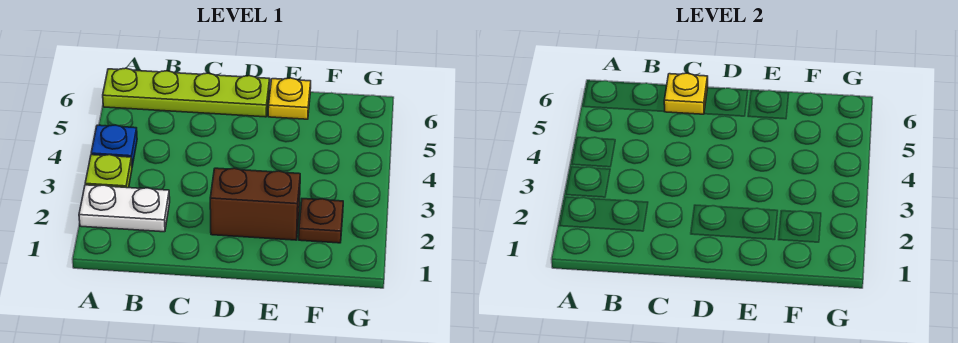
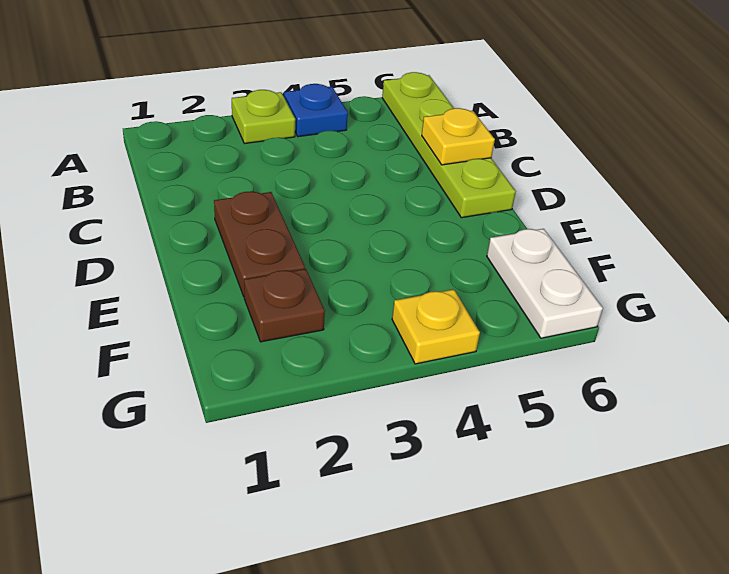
white plate A2:B2 level 1 -> white plate F6:G6 level 1
brown brick D2:E2 level 1 -> brown plate D2:E2 level 1
yellow plate E6 level 1 -> yellow plate G4 level 1

